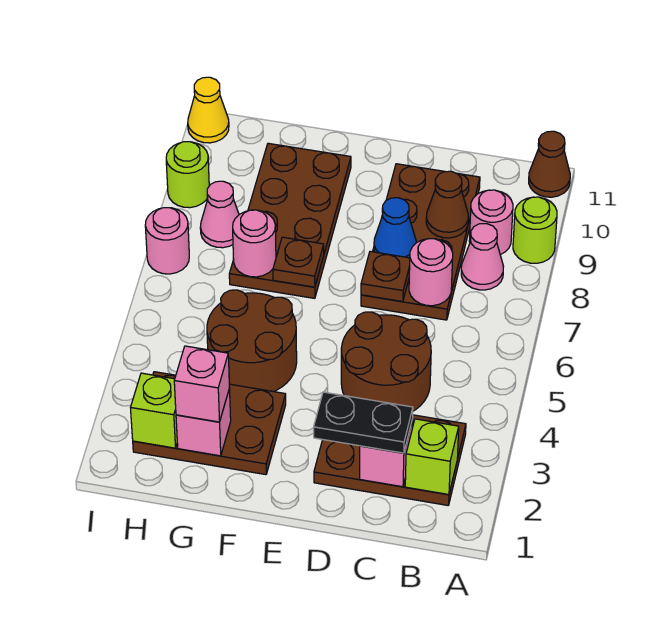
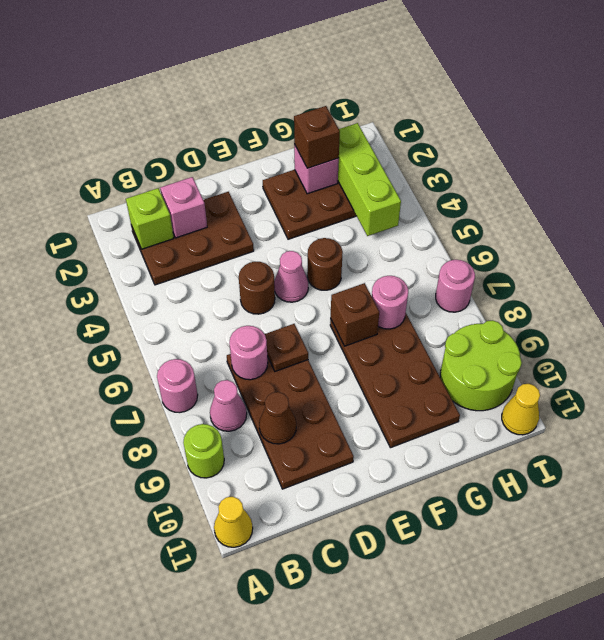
brown cone A11 level 1 -> yellow cone A11 level 1
pink round brick B9 level 1 -> pink round brick A7 level 1
black plate C2:D2 level 3 -> none
brown round brick C4:D5 level 1 -> brown round brick D5 level 1
blue cone D8 level 2 -> none
brown round brick F4:G5 level 1 -> brown round brick F5 level 1
brown plate F7 level 2 -> brown brick F7 level 2
pink brick G2 level 3 -> brown brick G2 level 3
lime brick H2 level 2 -> lime brick H2:H4 level 2
pink cone H8 level 1 -> pink cone E5 level 1
lime round brick I9 level 1 -> lime round brick H9:I10 level 1

